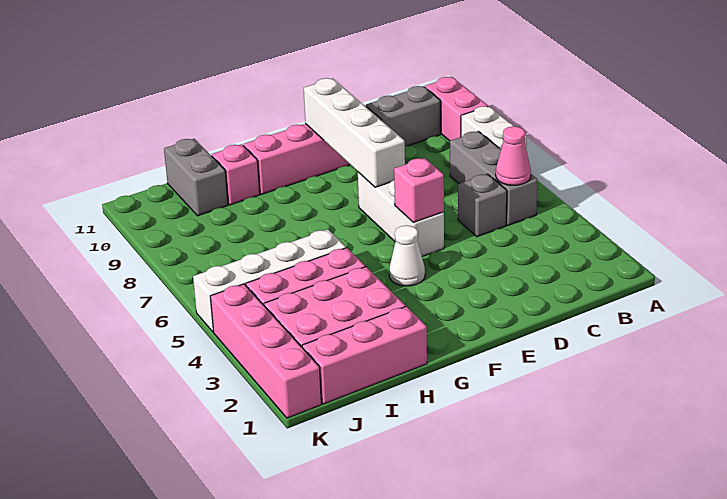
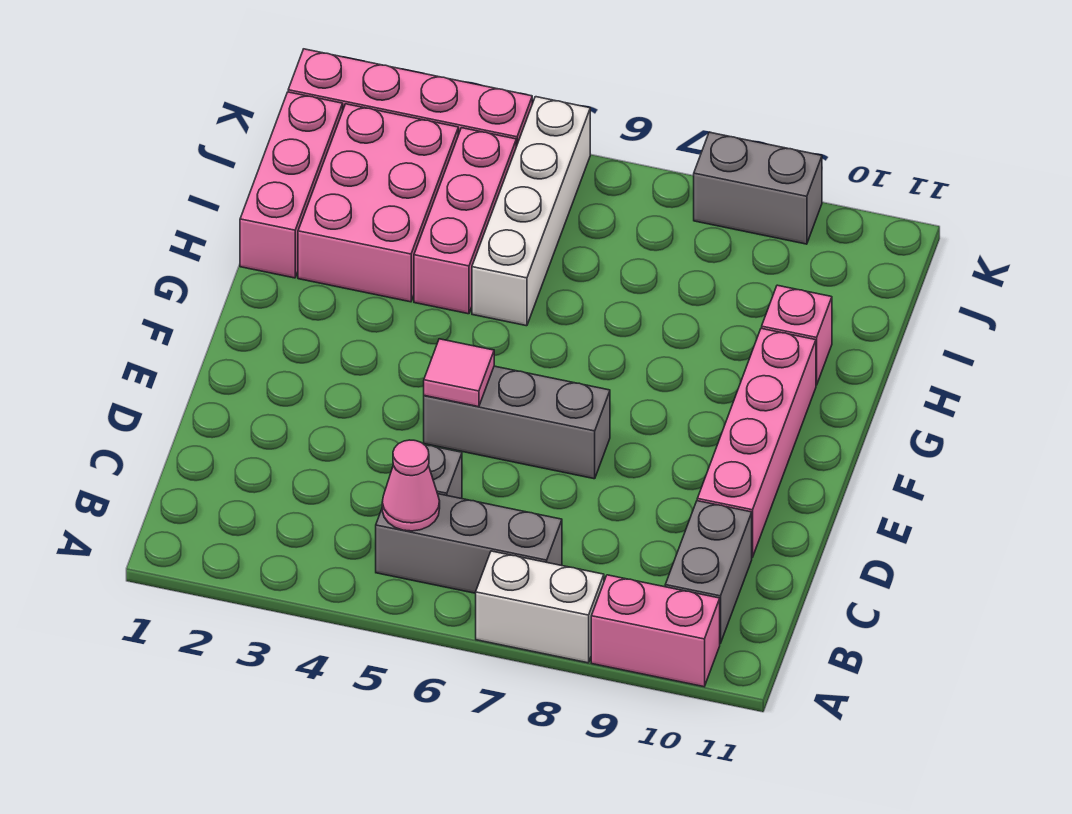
white brick E5:E7 level 1 -> grey brick E5:E7 level 1
pink brick E5 level 2 -> pink tile E5 level 2
white brick E7:E10 level 2 -> none
white cone F4 level 1 -> none
grey brick I10:I11 level 1 -> grey brick K8:K9 level 1

